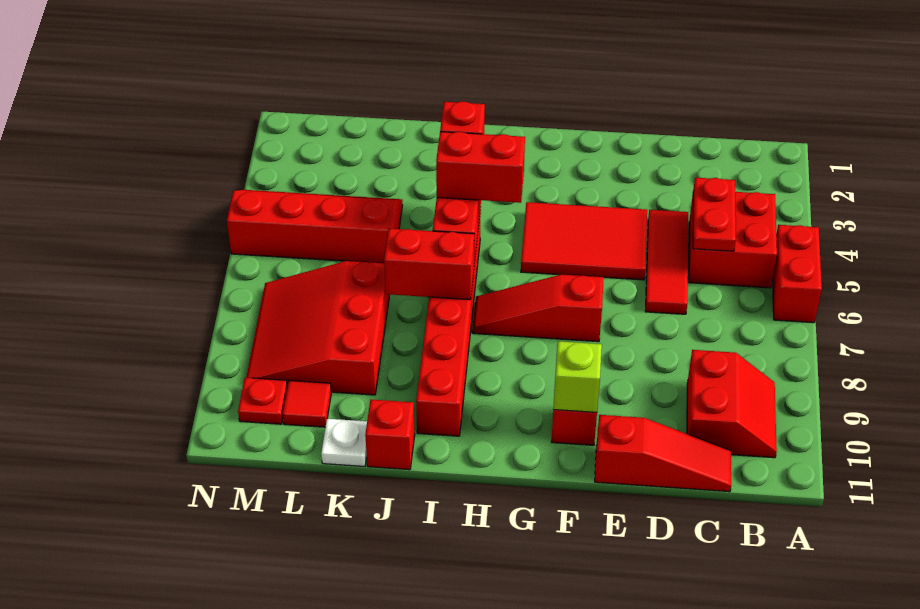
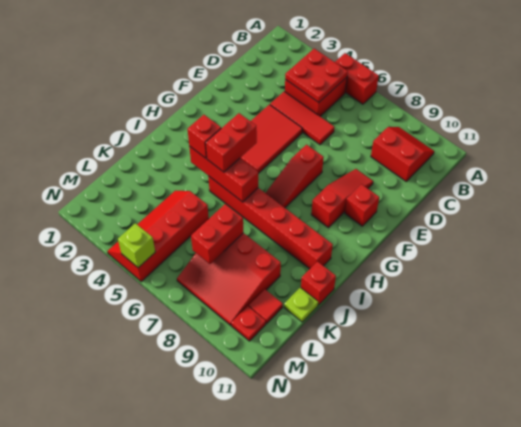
red plate C4:C5 level 2 -> red plate B4:C5 level 2
red slope C11:E11 level 1 top E -> red slope E9:G9 level 1 top G
lime brick F10 level 2 -> lime brick N5 level 2
red brick I7:J7 level 2 -> red brick K7:L7 level 2
white plate K11 level 1 -> lime plate K11 level 1

